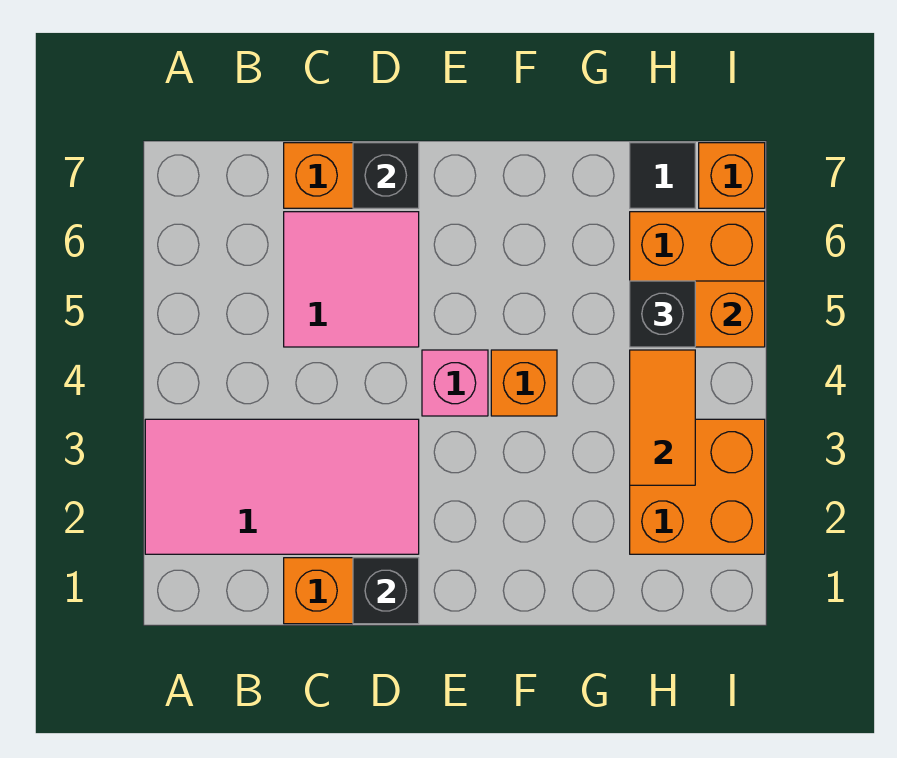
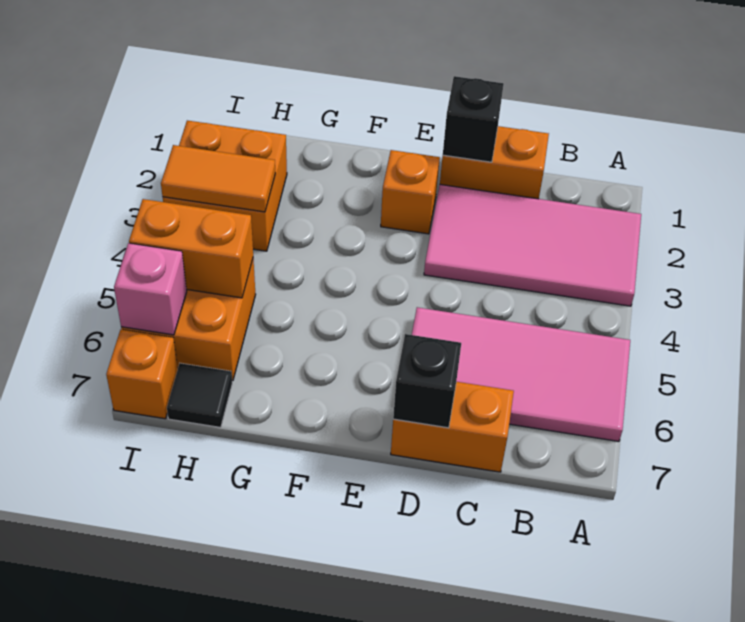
pink tile C5:D6 level 1 -> pink tile A5:D6 level 1
pink brick E4 level 1 -> pink brick I6 level 2
orange brick F4 level 1 -> orange brick E2 level 1
orange tile H3:H4 level 2 -> orange tile H3:I3 level 2
black brick H5 level 3 -> none

